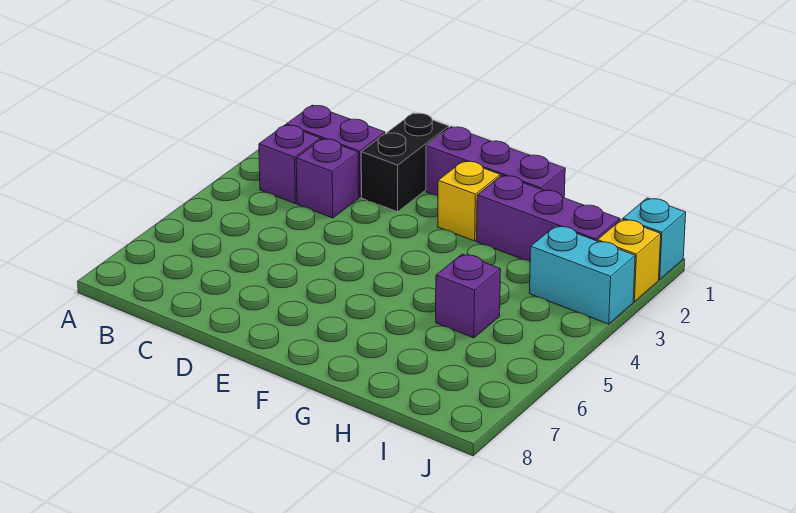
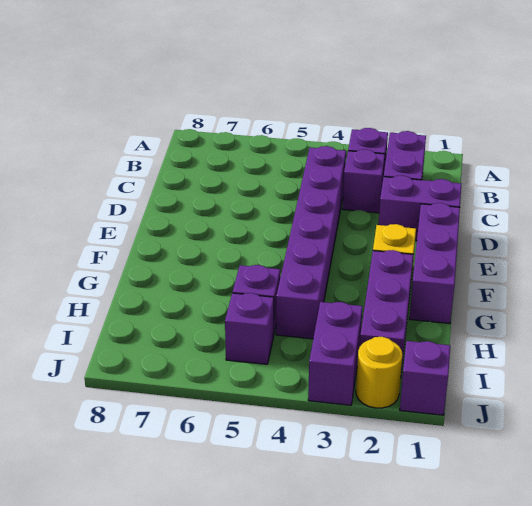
none -> purple brick C4:H4 level 1
black brick D1:D2 level 1 -> purple brick D1:D2 level 1
cyan brick I3:J3 level 1 -> purple brick I3:J3 level 1
none -> purple brick I5 level 1
cyan brick J1 level 1 -> purple brick J1 level 1
yellow brick J2 level 1 -> yellow round brick J2 level 1

